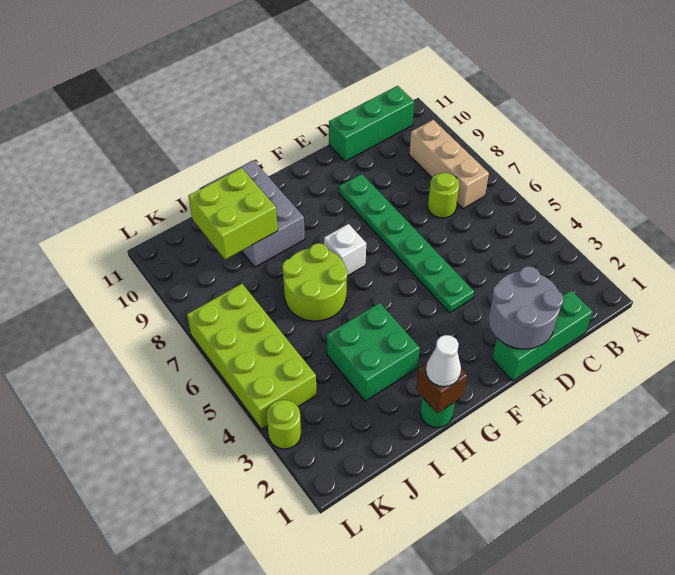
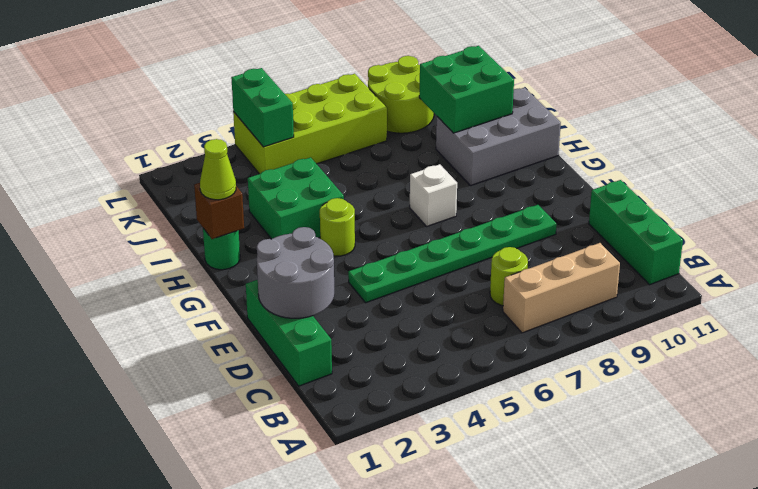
white cone H1 level 3 -> lime cone H1 level 3
lime round brick H6:I7 level 1 -> lime round brick K8:L9 level 1
lime brick I9:J10 level 2 -> green brick I9:J10 level 2
none -> green brick K4:L4 level 2
lime round brick L3 level 1 -> lime round brick G4 level 1

